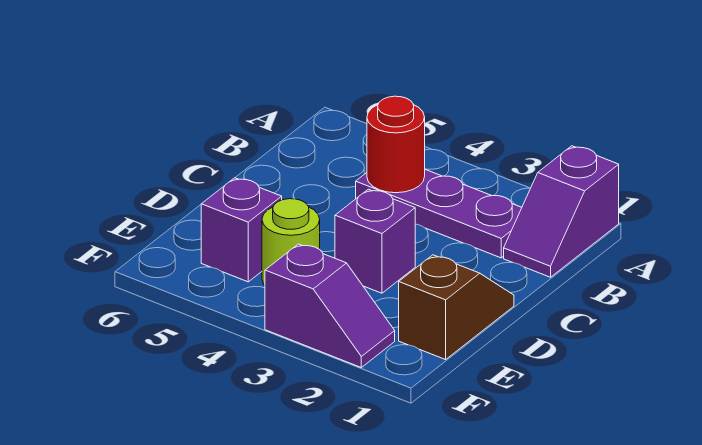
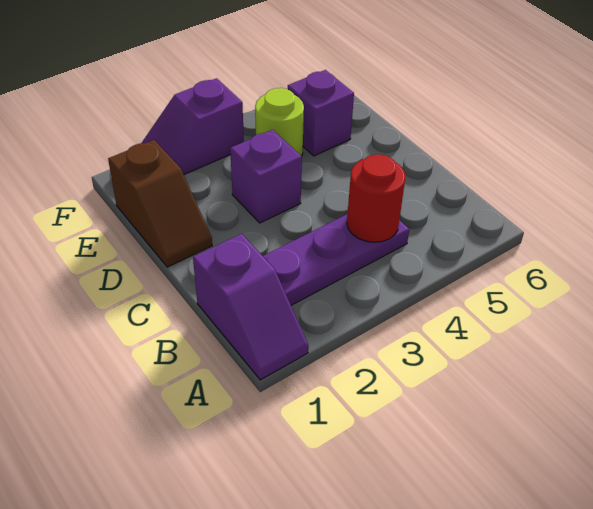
purple slope A1:B1 level 1 top A -> purple slope A1:B1 level 1 top B

